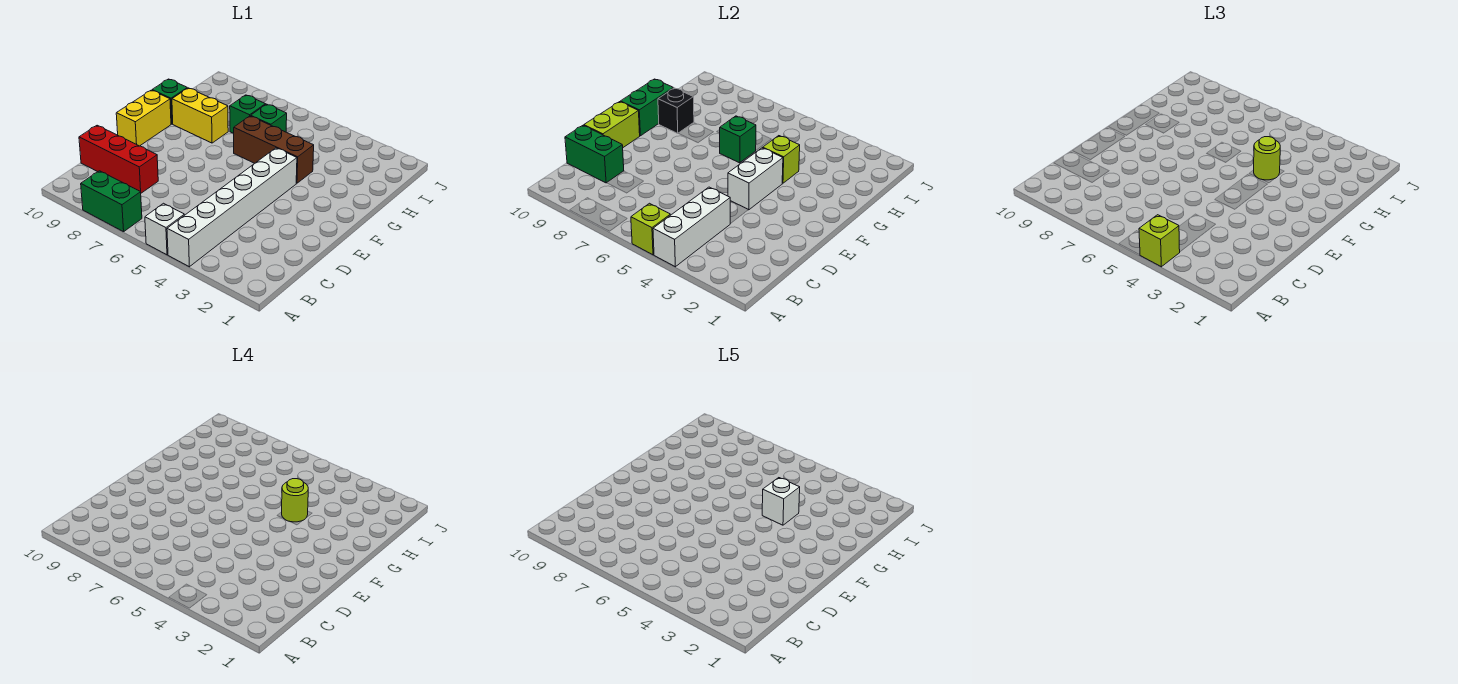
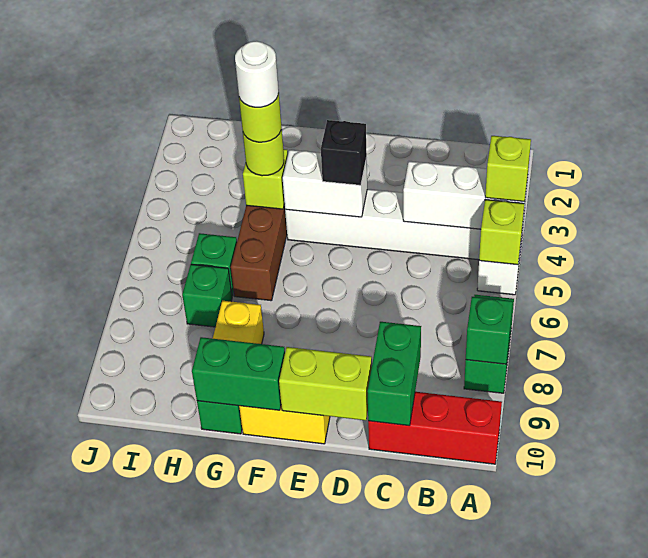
red brick C8:C10 level 1 -> red brick A10:C10 level 1
white brick G4 level 5 -> white round brick G4 level 5
green brick G6 level 2 -> green brick A8 level 2
black brick G9 level 2 -> black brick E4 level 3

